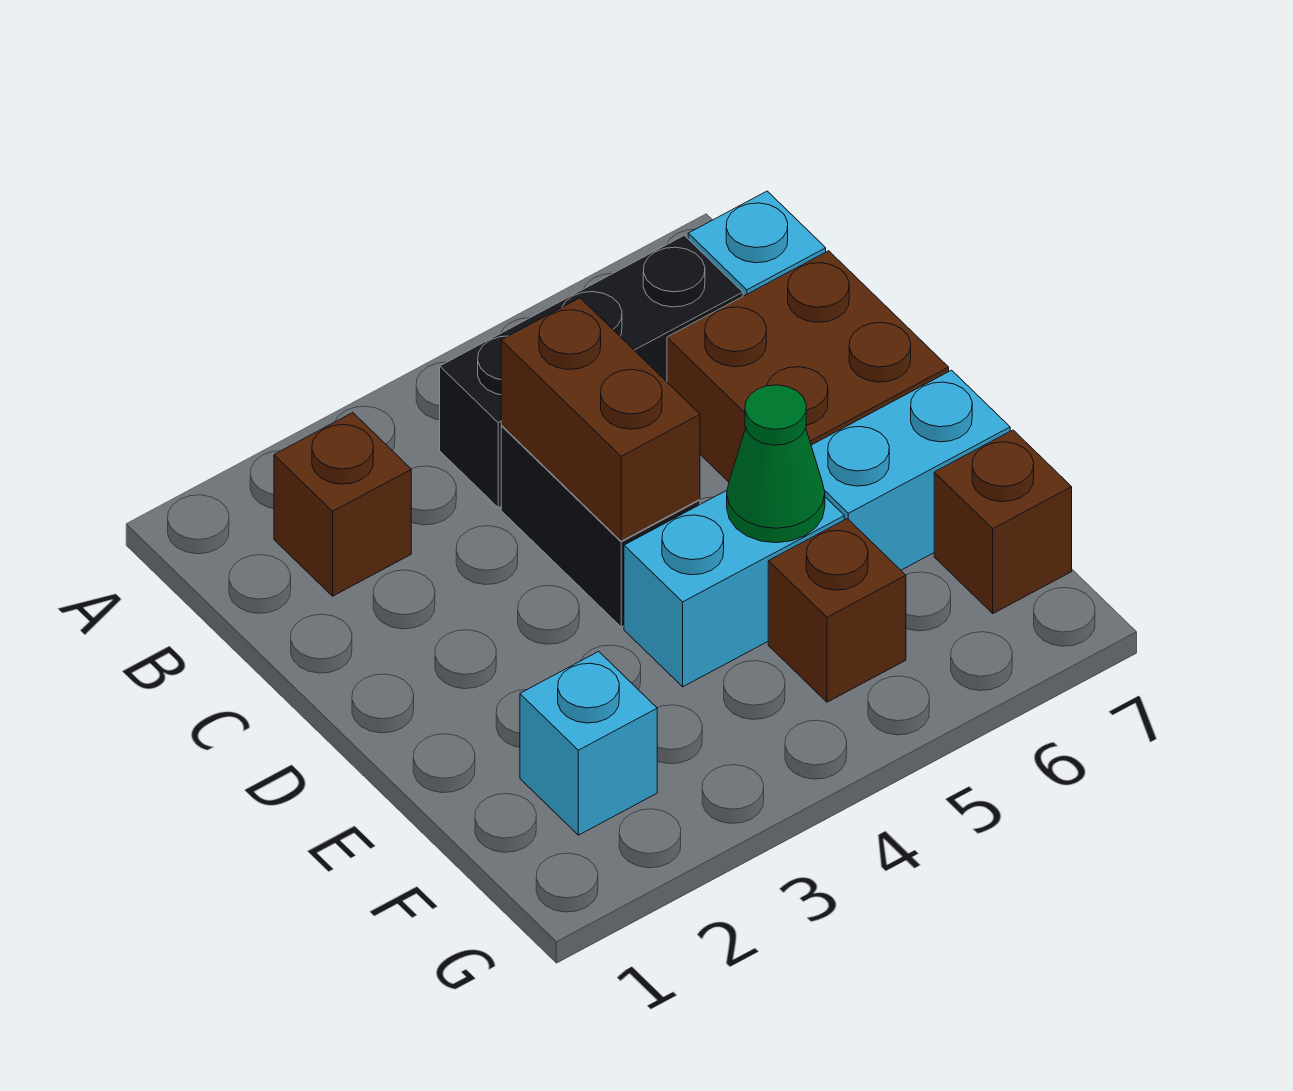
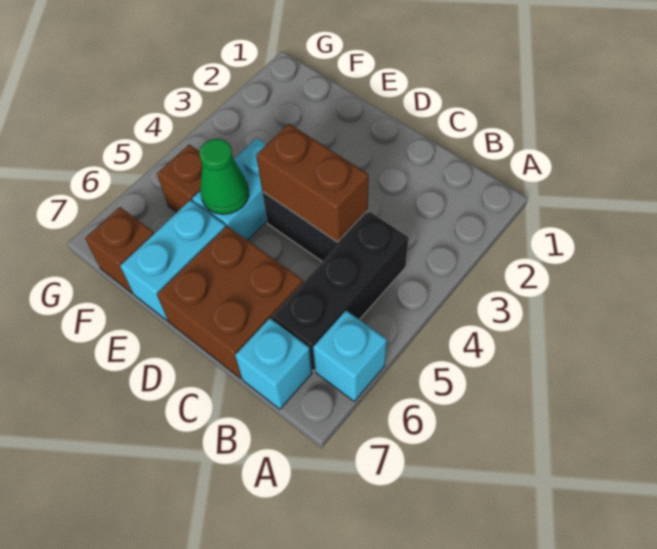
brown brick B2 level 1 -> none
cyan brick F2 level 1 -> cyan brick A6 level 1

